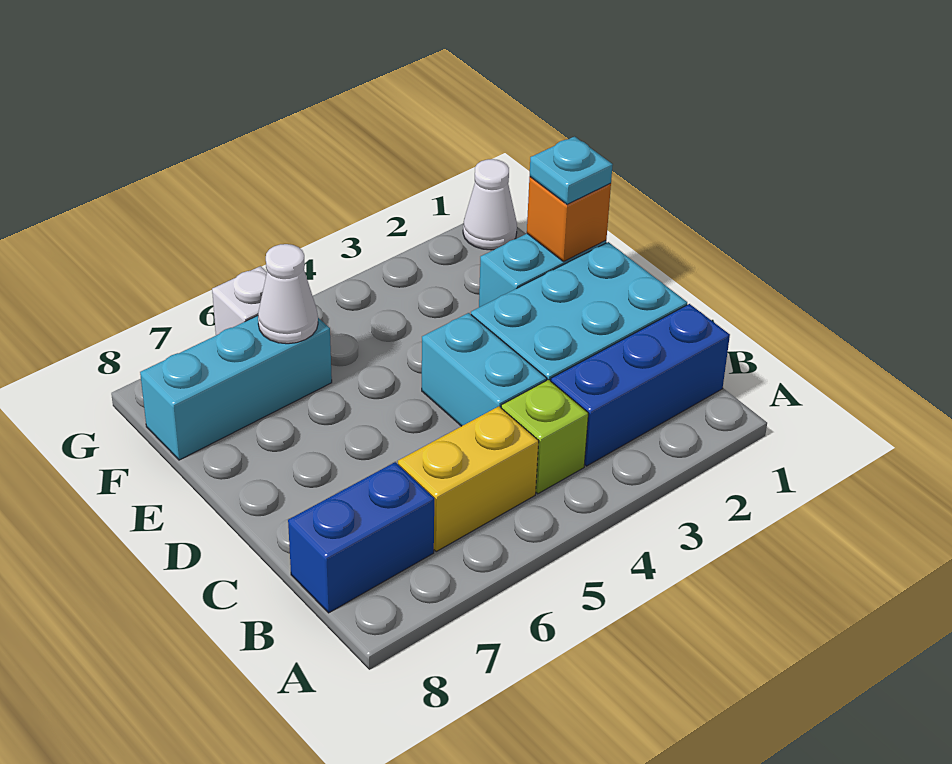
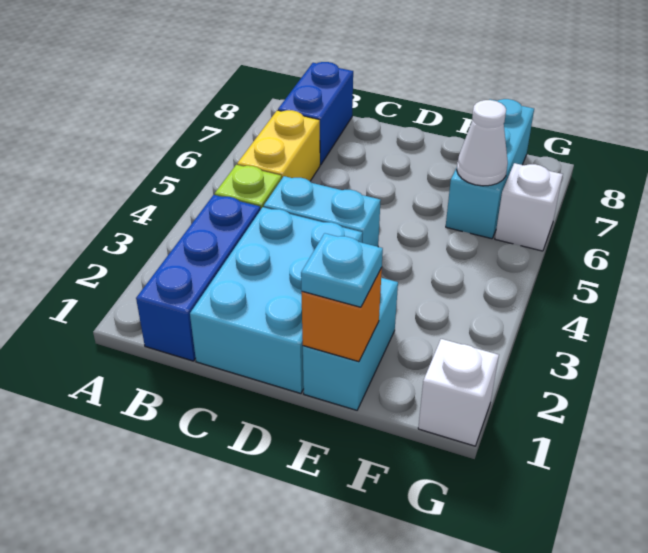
white cone G1 level 1 -> white brick G1 level 1

